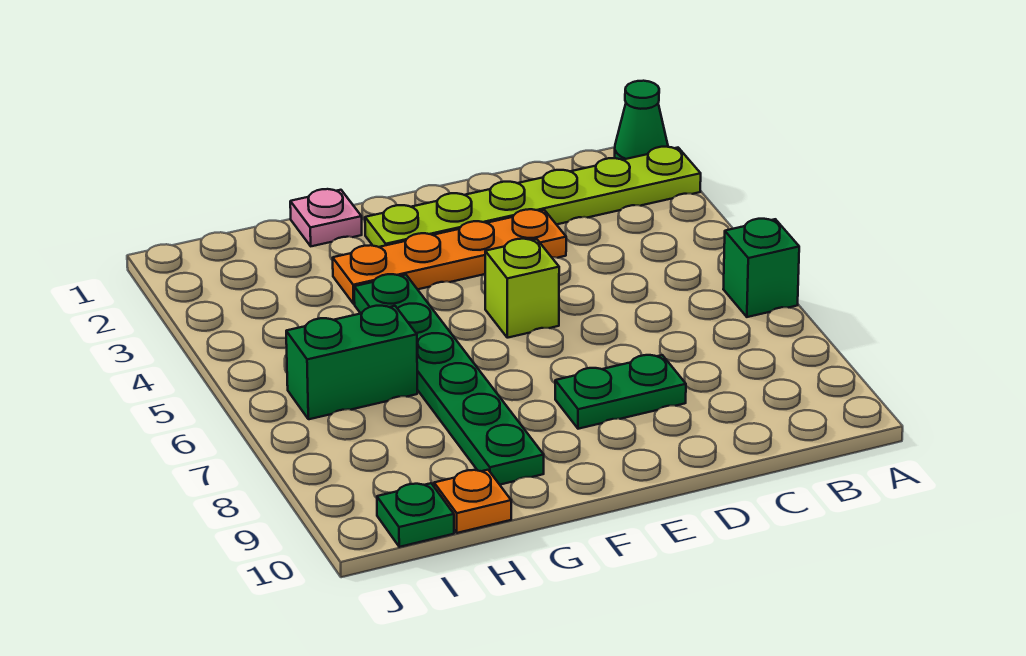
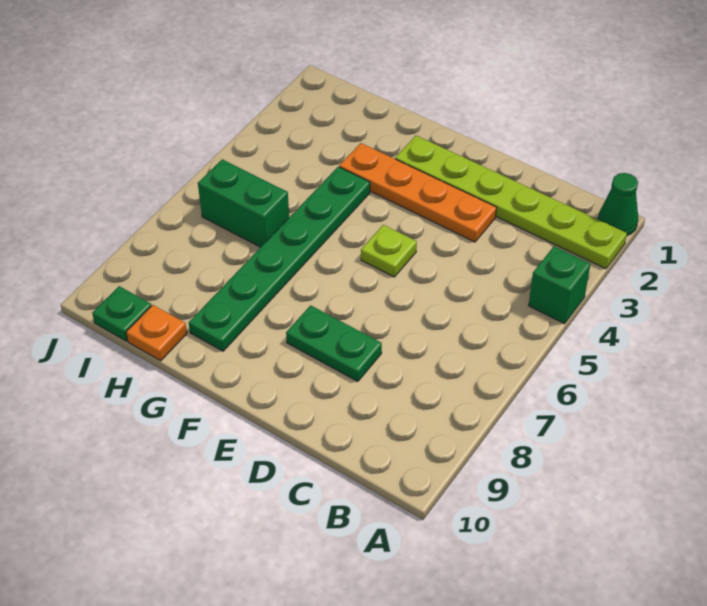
green brick A6 level 1 -> green brick A4 level 1
lime brick E5 level 1 -> lime plate E5 level 1
pink plate G1 level 1 -> none

